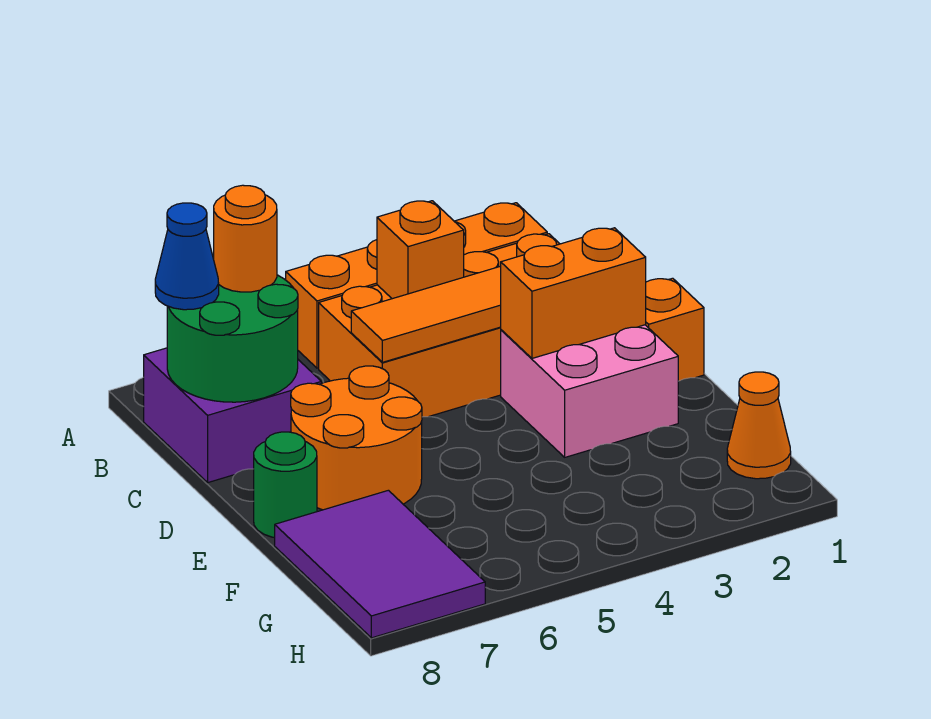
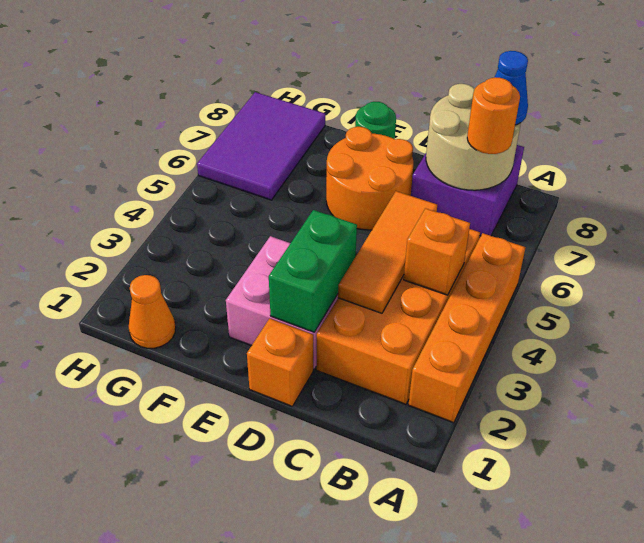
green round brick B7:C8 level 2 -> tan round brick B7:C8 level 2
orange brick D2:D3 level 2 -> green brick D2:D3 level 2
purple tile F7:H8 level 1 -> purple tile G6:H8 level 1

